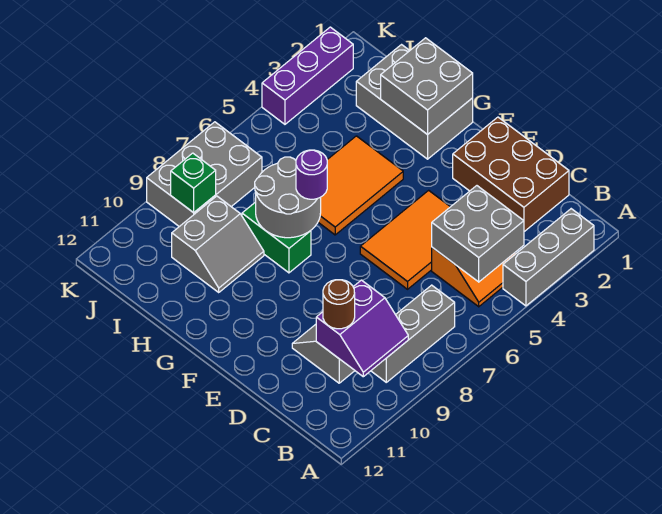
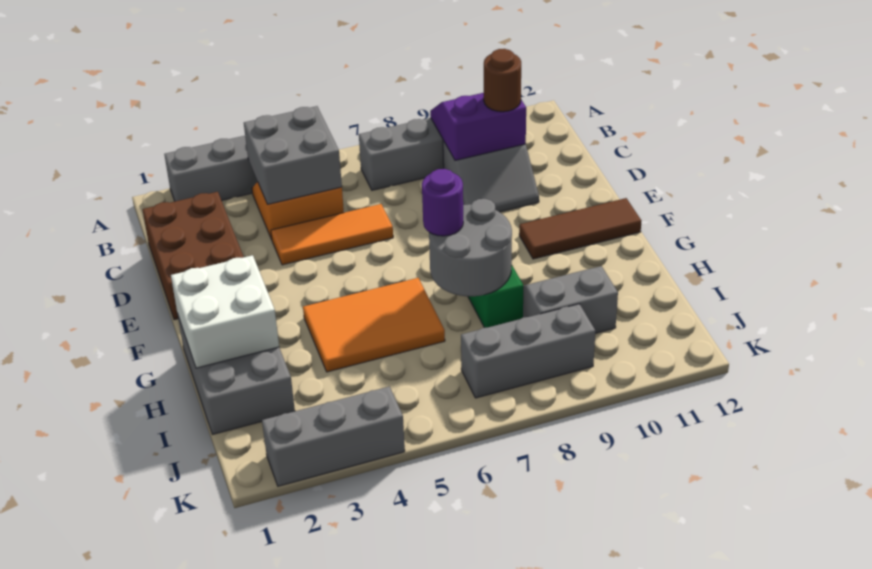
orange tile D4:E6 level 1 -> orange tile D4:D6 level 1
none -> brown tile F10:F12 level 1
grey brick G1:H2 level 2 -> white brick G1:H2 level 2
grey brick J7:K9 level 1 -> grey brick J7:J9 level 1
green brick J9 level 2 -> none
purple brick K2:K4 level 1 -> grey brick K2:K4 level 1

